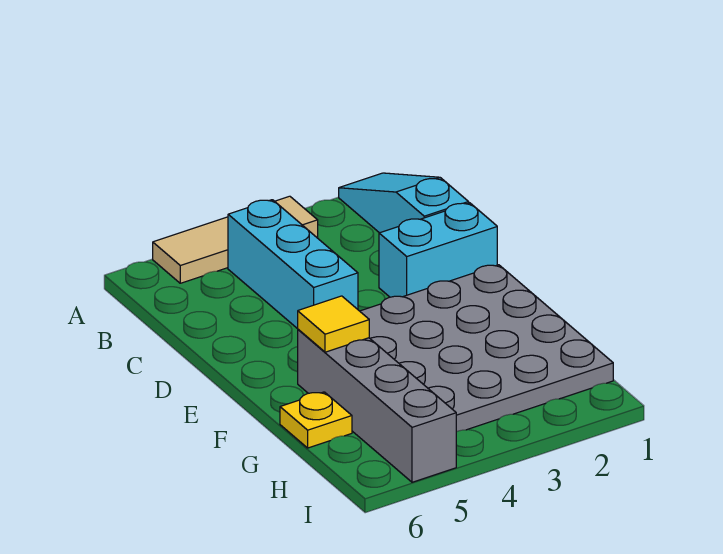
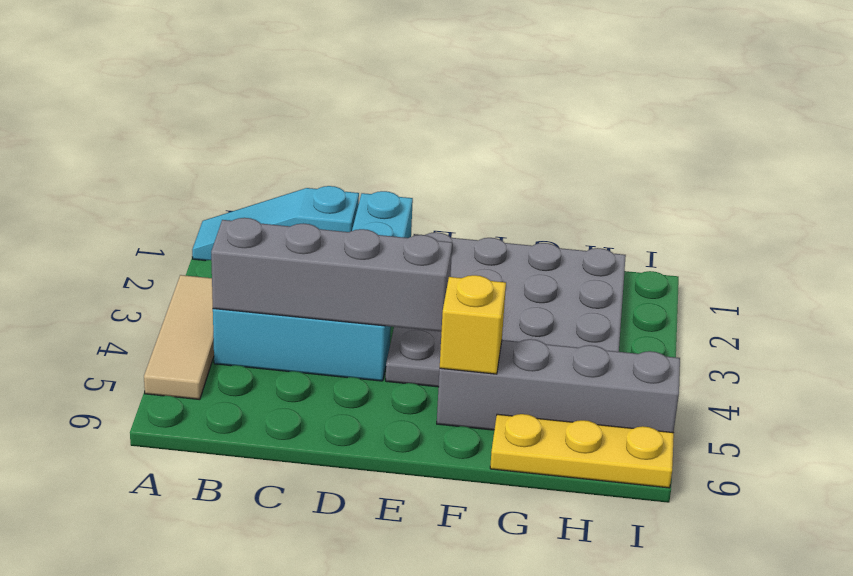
none -> grey brick B4:E4 level 2
yellow tile F5 level 2 -> yellow brick F5 level 2
yellow plate G6 level 1 -> yellow plate G6:I6 level 1

